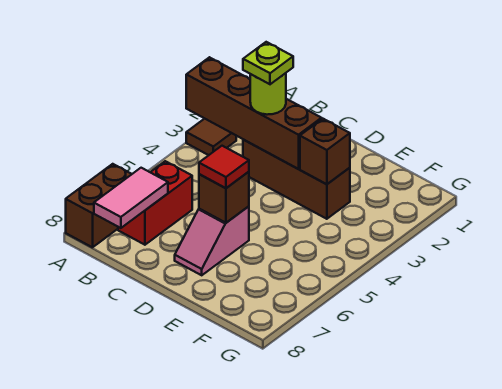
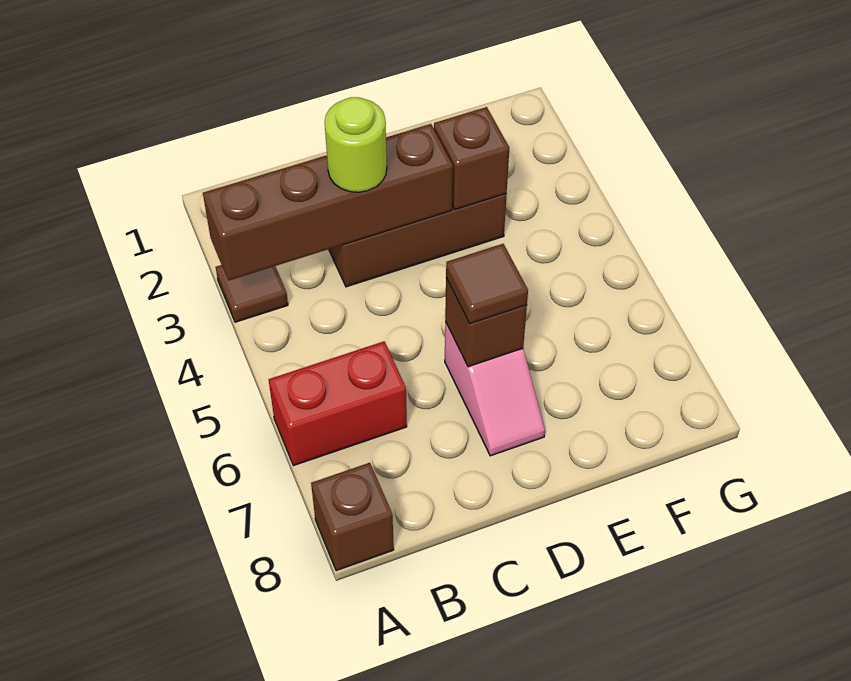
brown brick A7:A8 level 1 -> brown brick A8 level 1
red brick B6:B7 level 1 -> red brick A6:B6 level 1
pink tile B7:B8 level 2 -> none
lime plate C3 level 4 -> none
red tile D6 level 3 -> brown tile D6 level 3

